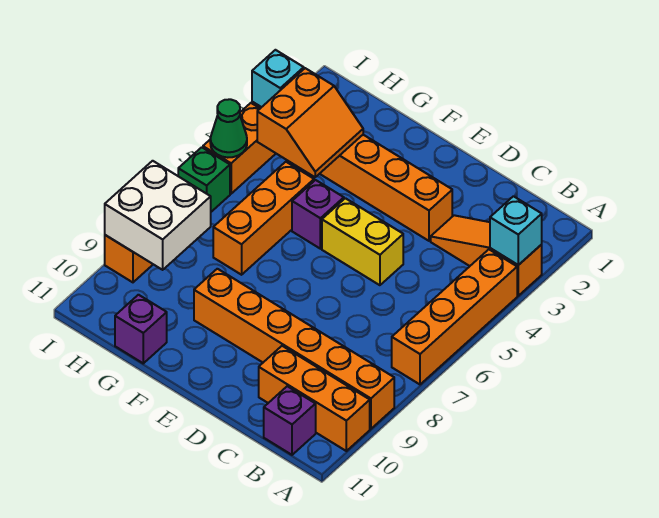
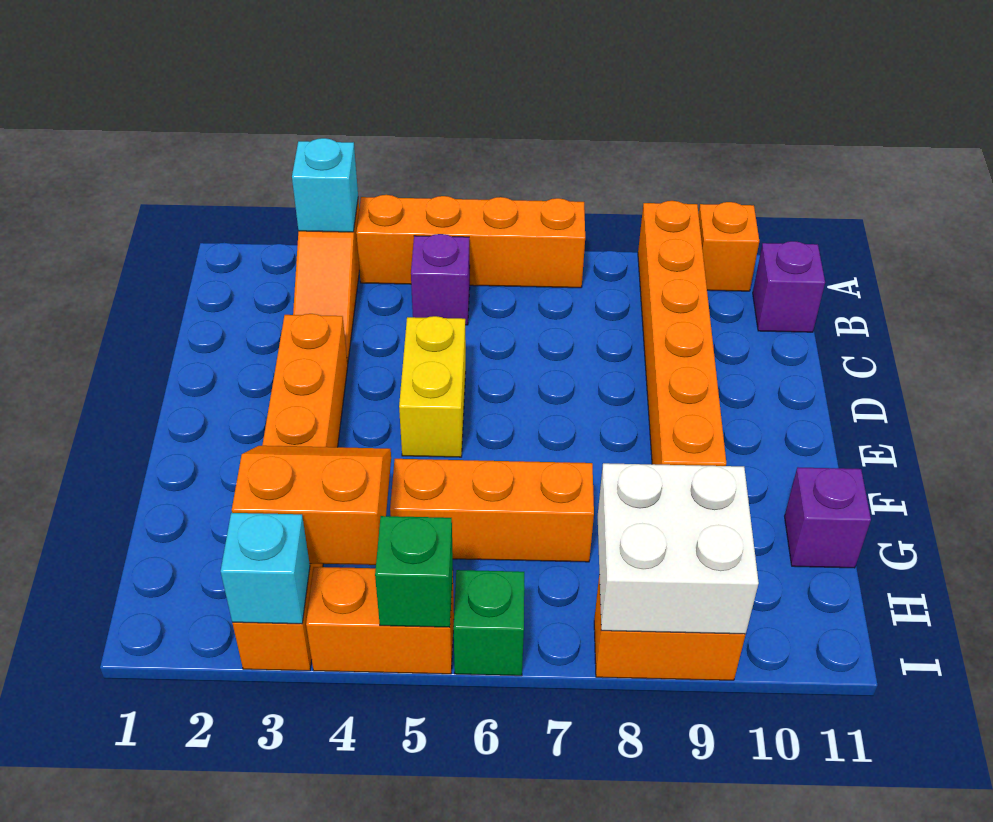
orange brick A10:C10 level 1 -> orange brick A10 level 1
purple brick F5 level 1 -> purple brick B5 level 1
green cone I5 level 2 -> green brick I5 level 2

